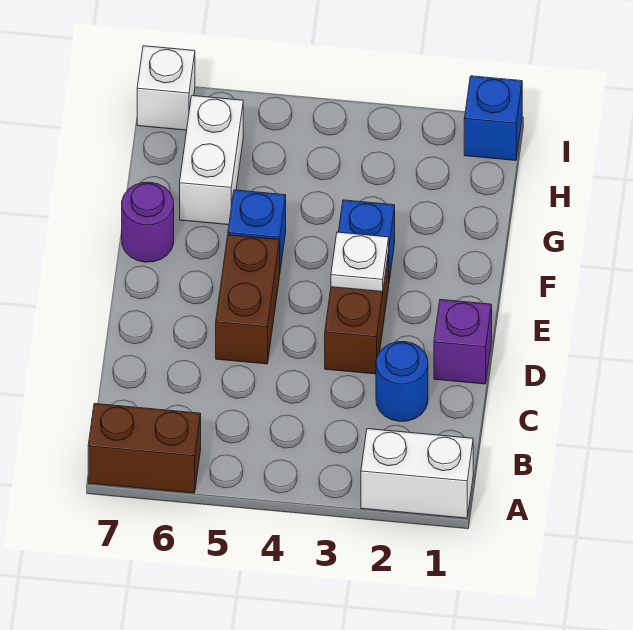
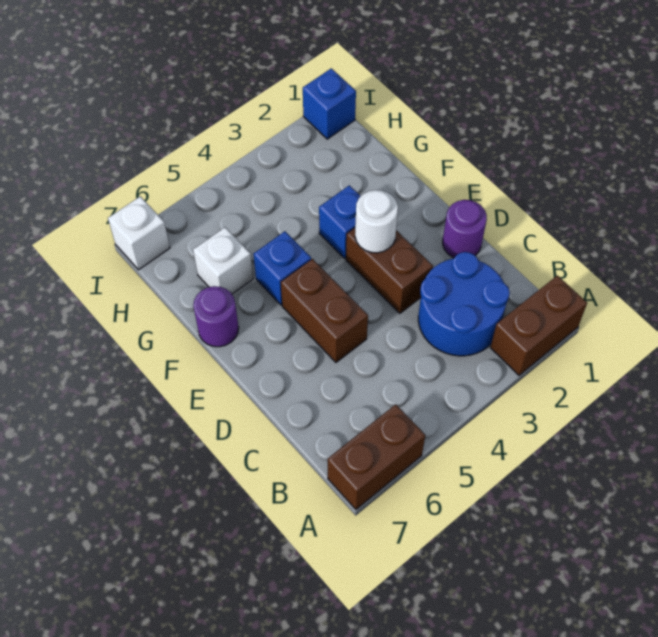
white brick A1:A2 level 1 -> brown brick A1:A2 level 1
blue round brick C2 level 1 -> blue round brick B2:C3 level 1
purple brick D1 level 1 -> purple round brick D1 level 1
white plate E3 level 2 -> white round brick E3 level 2
white brick G6:H6 level 1 -> white brick G6 level 1

